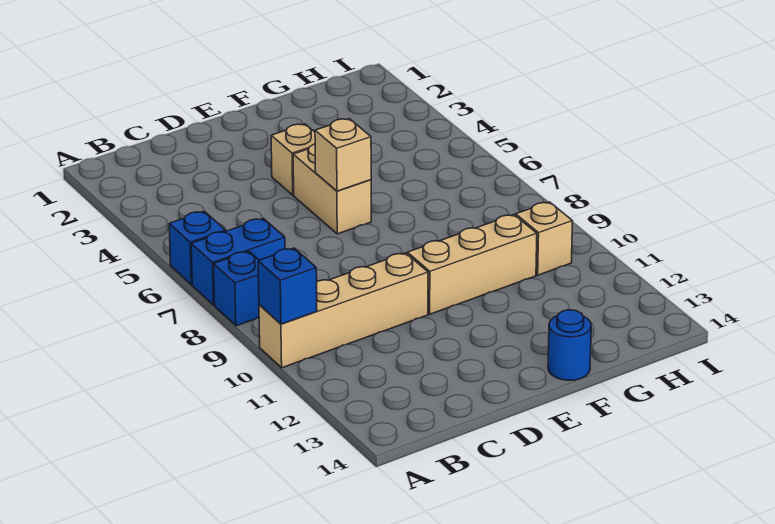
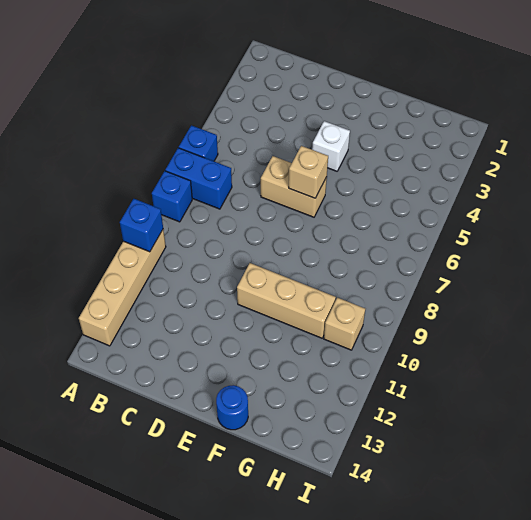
tan brick A10:D10 level 1 -> tan brick A10:A13 level 1
tan brick E4 level 1 -> white brick E4 level 1
tan brick E5:E6 level 1 -> tan brick D6:E6 level 1

